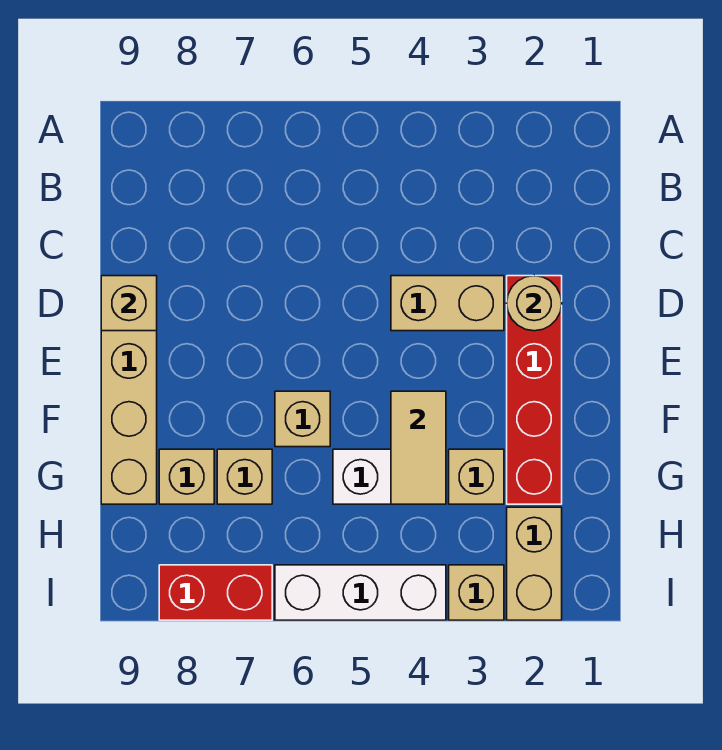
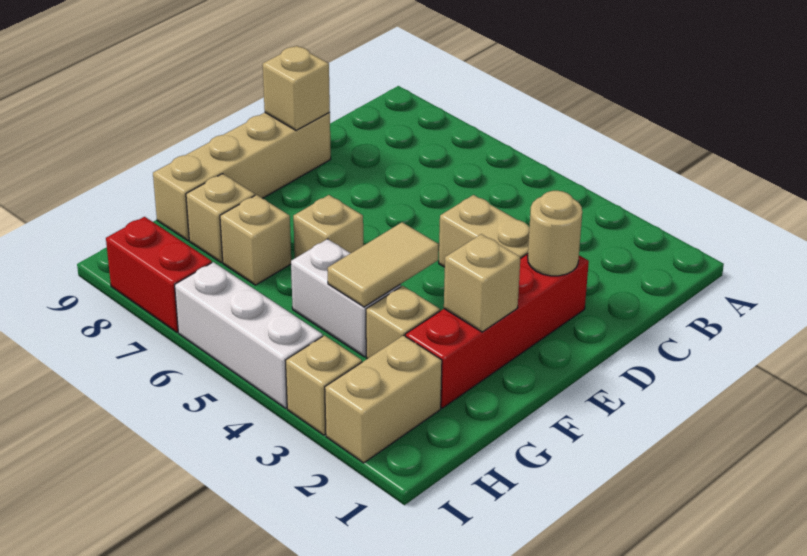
none -> tan brick F2 level 2

